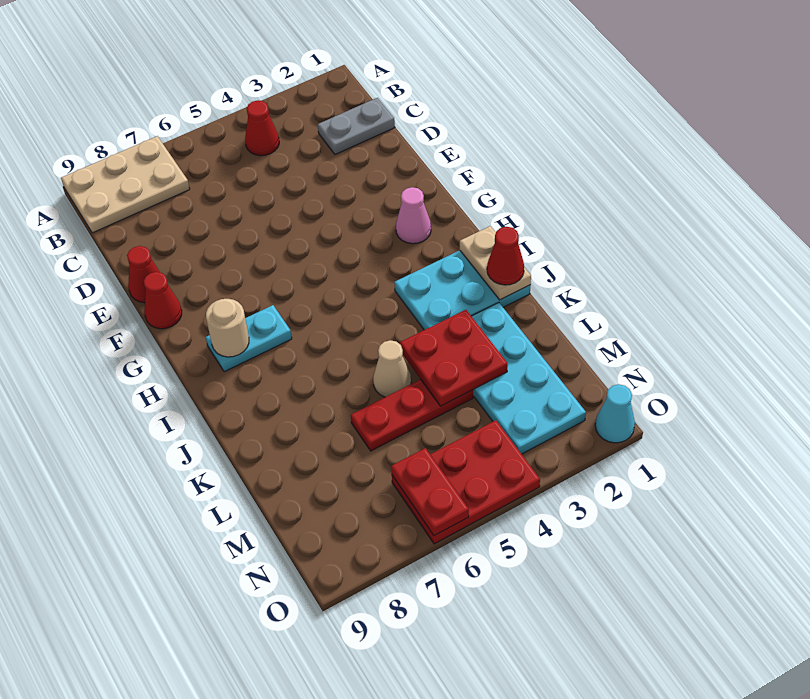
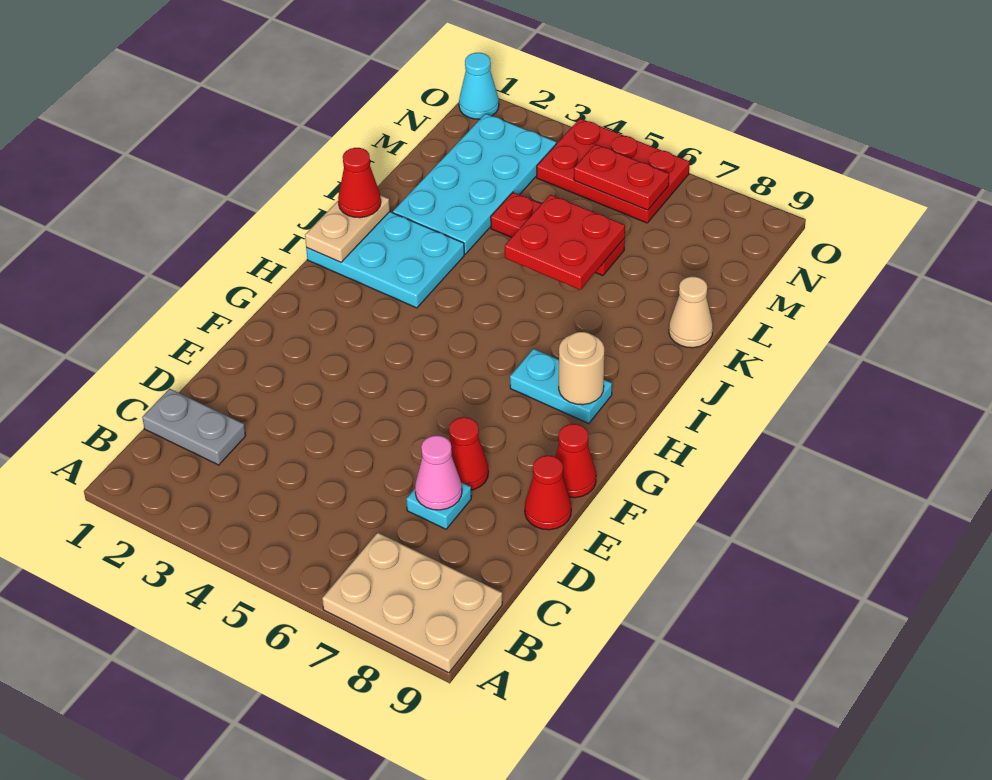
red cone B4 level 1 -> red cone E7 level 1
none -> cyan plate D7 level 1
pink cone G2 level 1 -> pink cone D7 level 2
red plate K3:L4 level 2 -> red plate K5:L6 level 2
tan cone K5 level 1 -> tan cone K9 level 1
red plate N6:O6 level 2 -> red plate N5:N6 level 2

